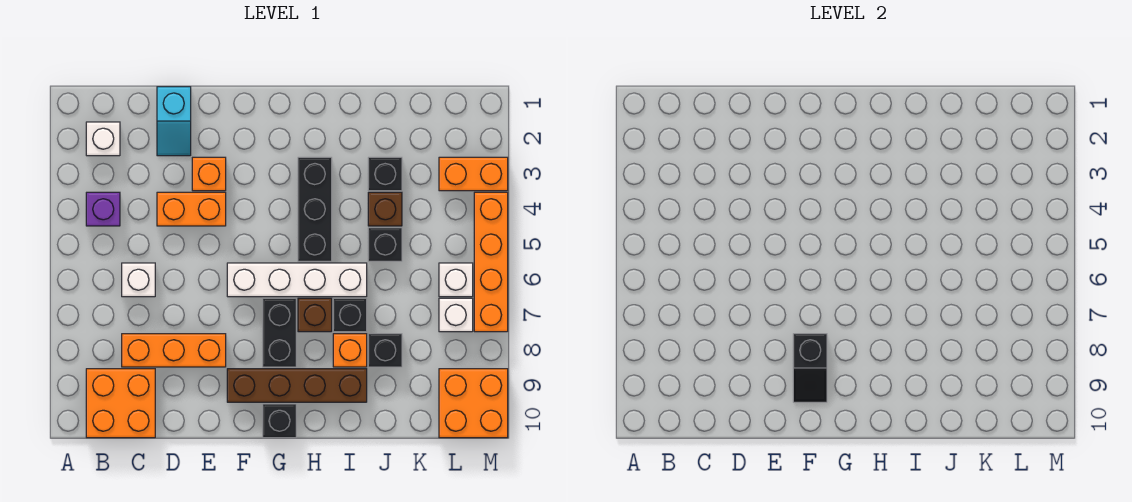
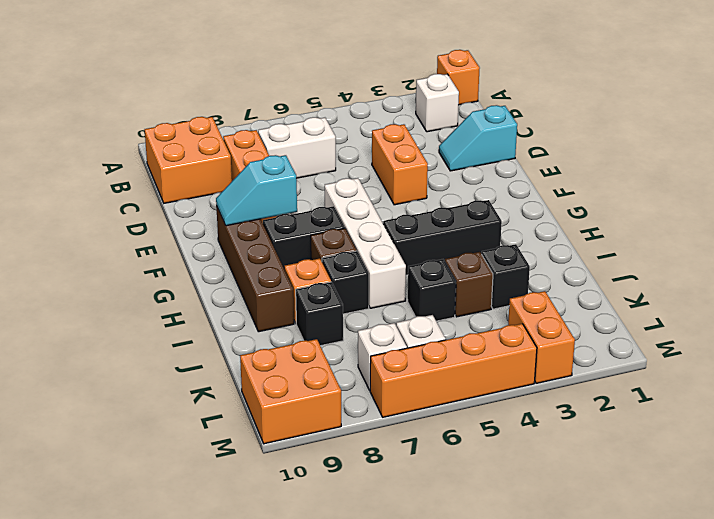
purple brick B4 level 1 -> none
white brick C6 level 1 -> white brick C6:C7 level 1
orange brick E3 level 1 -> orange brick A1 level 1
black slope F8:F9 level 2 top 8 -> cyan slope F8:F9 level 2 top 8
black brick G10 level 1 -> none

